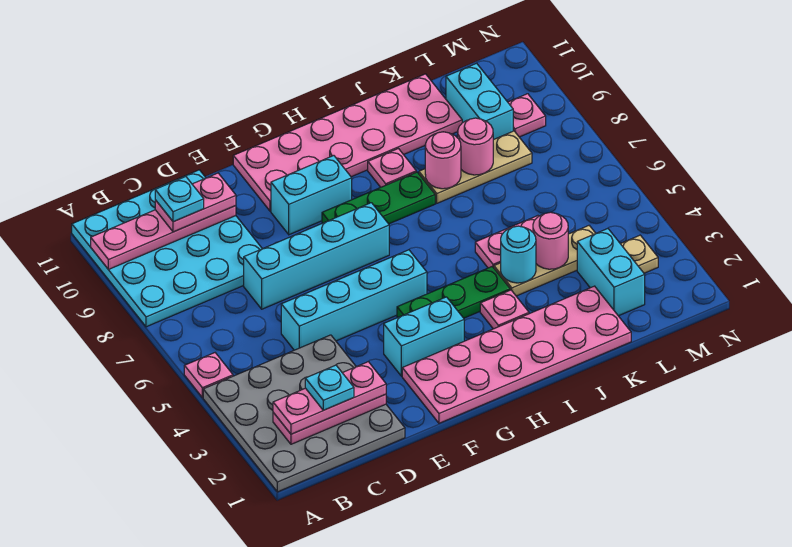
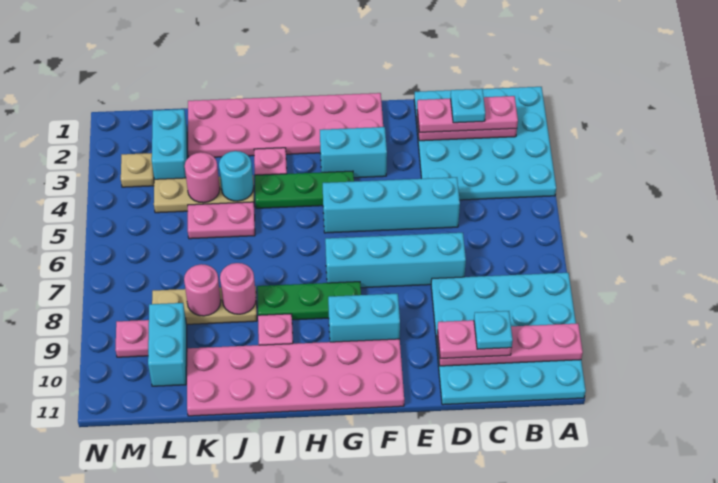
grey plate A1:D4 level 1 -> cyan plate A1:D4 level 1
pink plate A5 level 1 -> none

